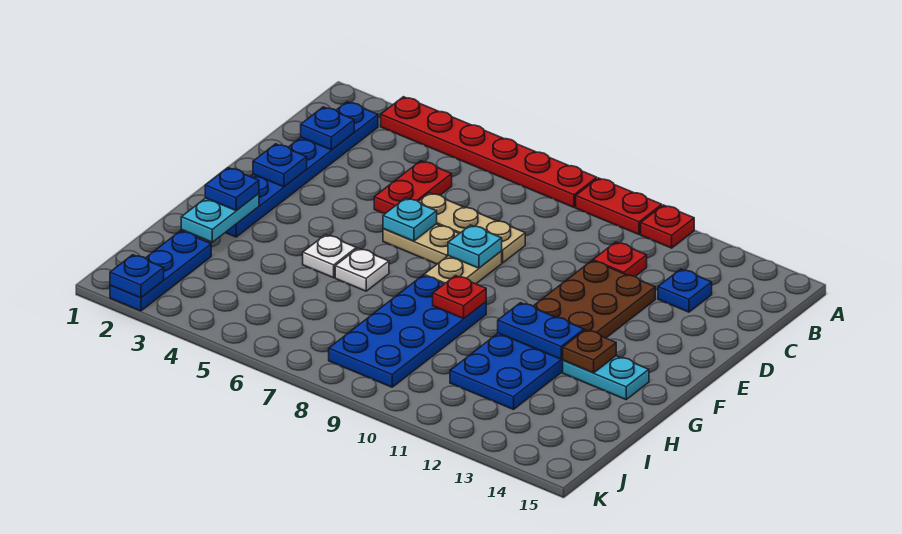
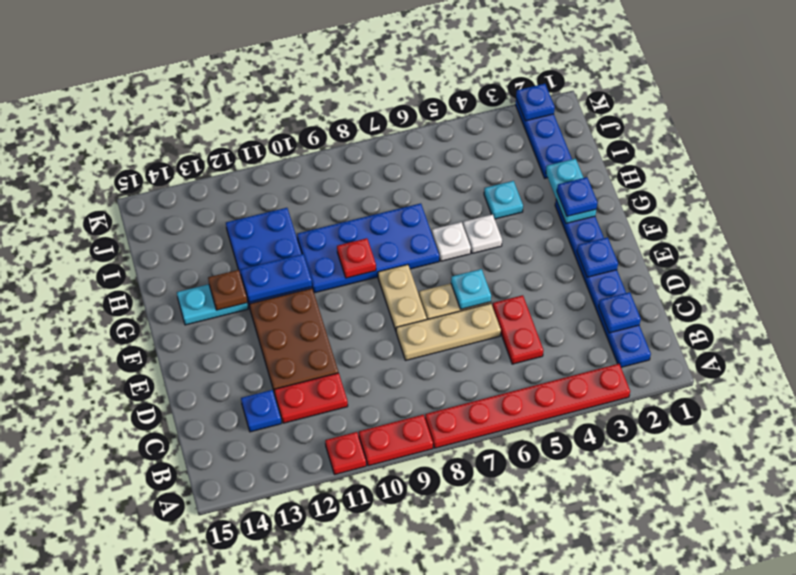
red plate C11 level 1 -> red plate C11:C12 level 1
cyan plate E8 level 2 -> cyan plate H4 level 1
blue plate G8:J9 level 1 -> blue plate G7:H10 level 1

